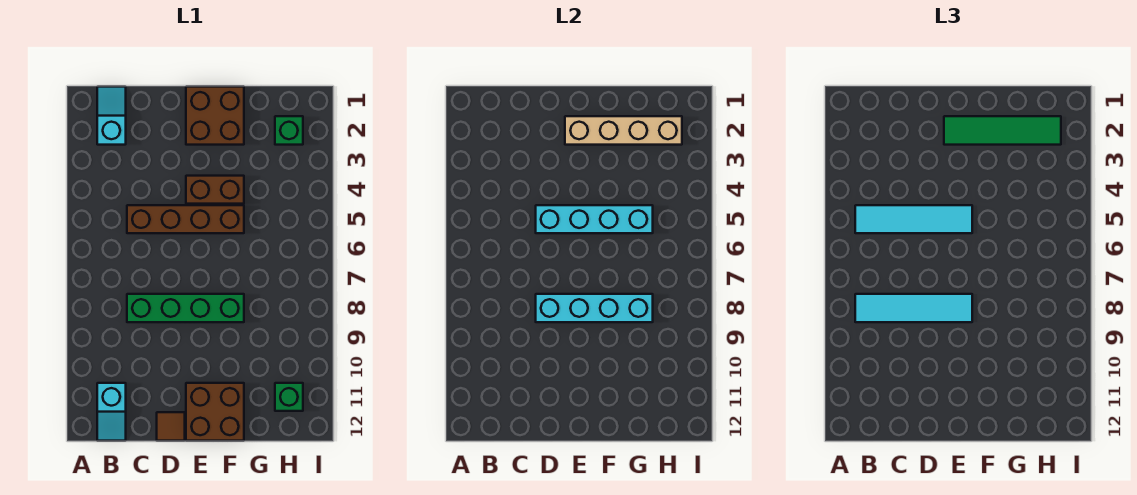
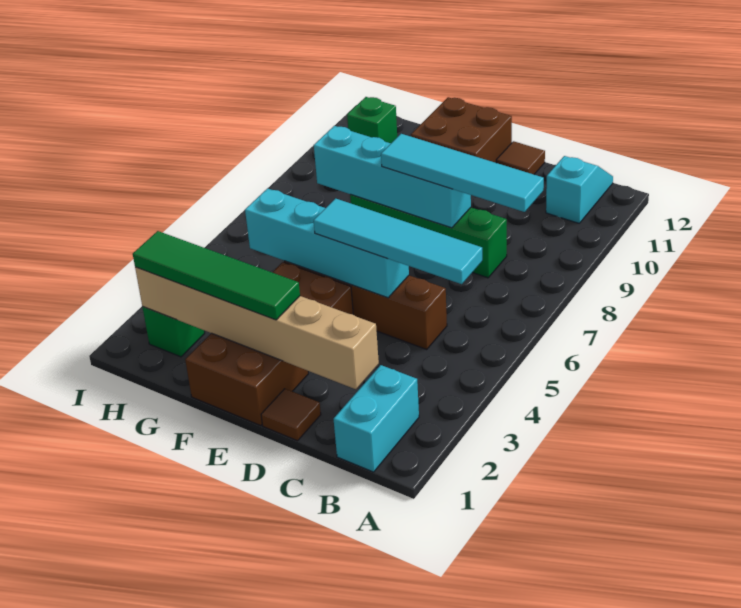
cyan slope B1:B2 level 1 top 2 -> cyan brick B1:B2 level 1
none -> brown tile D1 level 1
tan brick E2:H2 level 2 -> tan brick C2:H2 level 2

